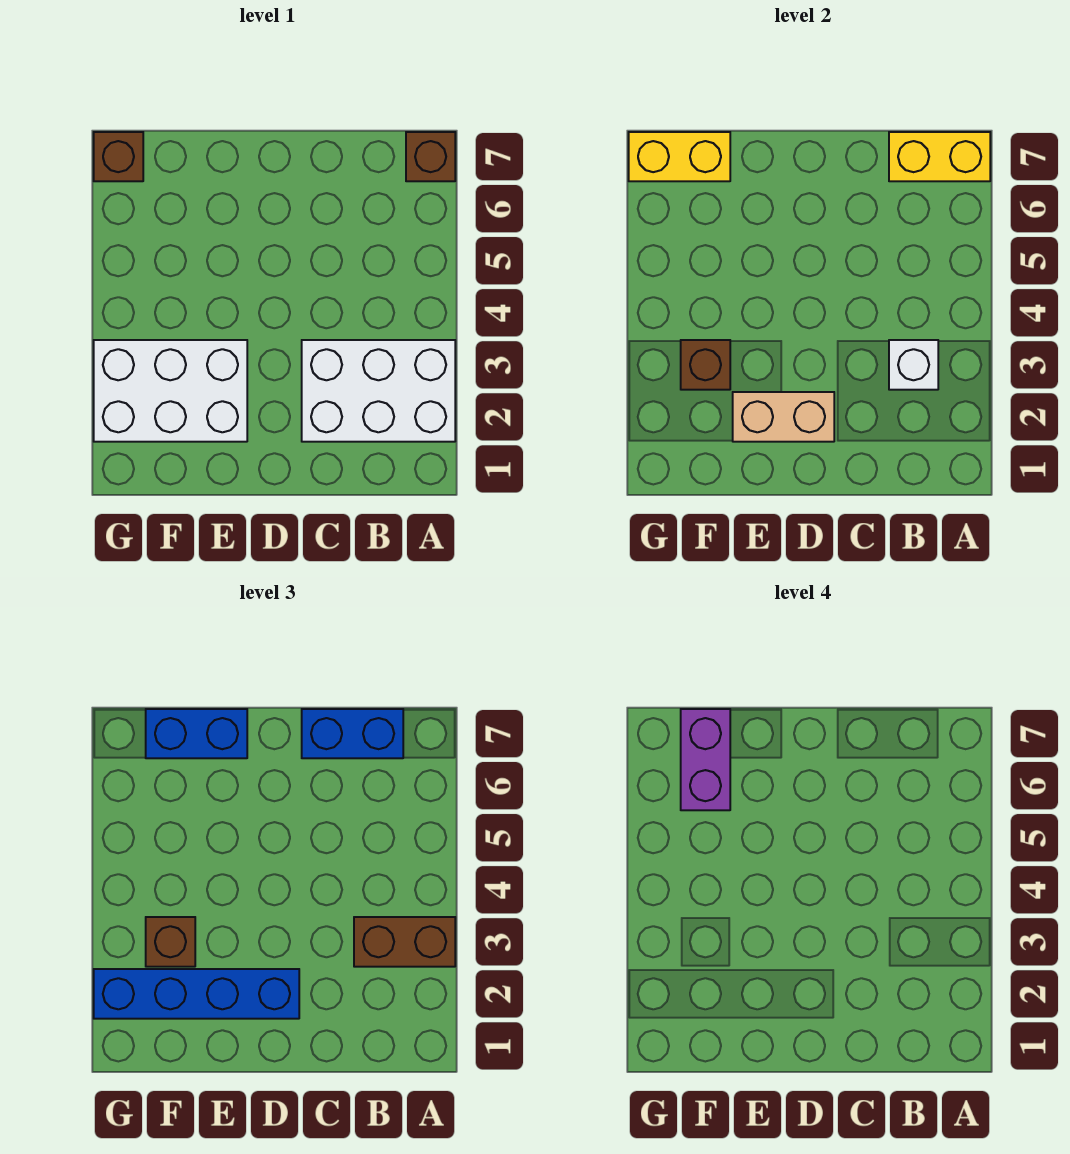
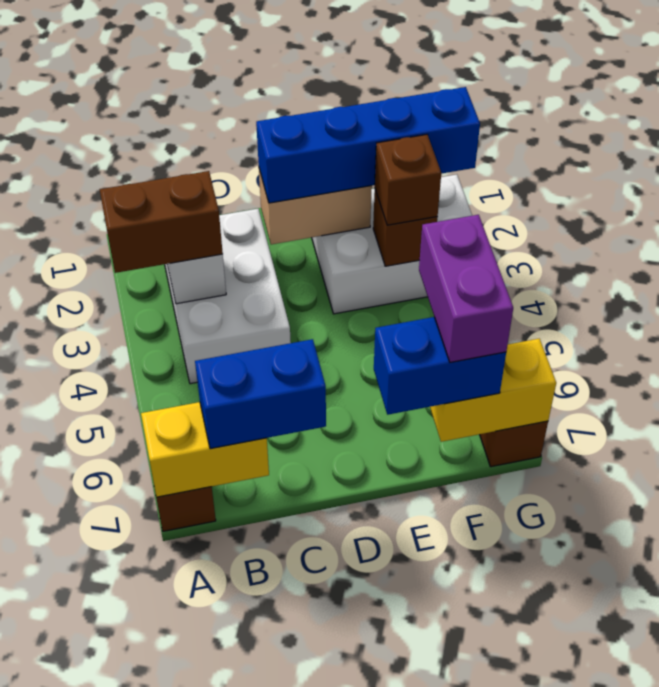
white brick A2:C3 level 1 -> white brick B2:C4 level 1

